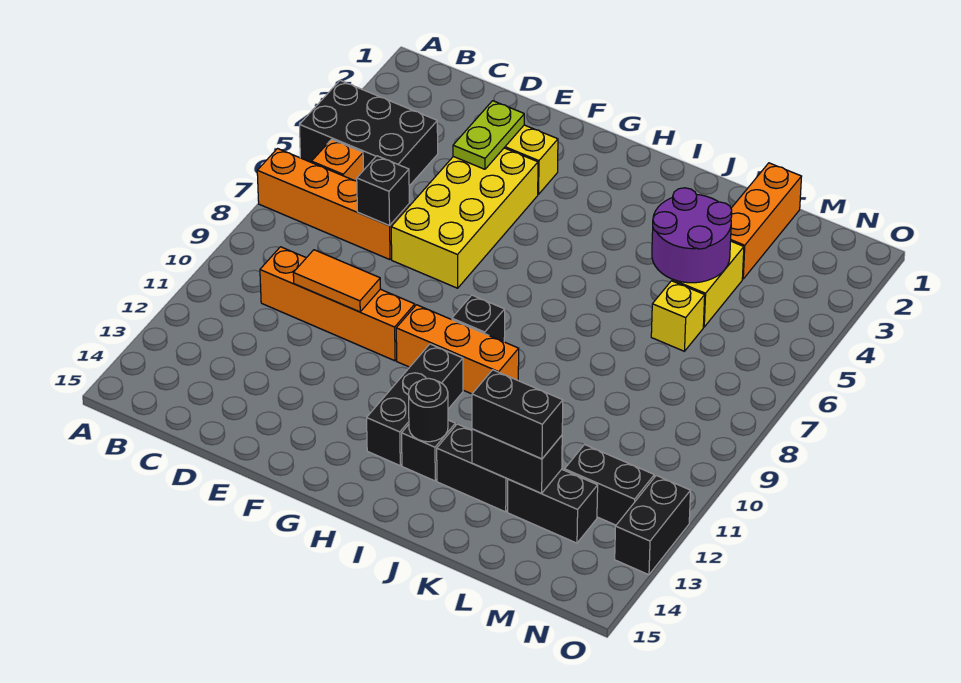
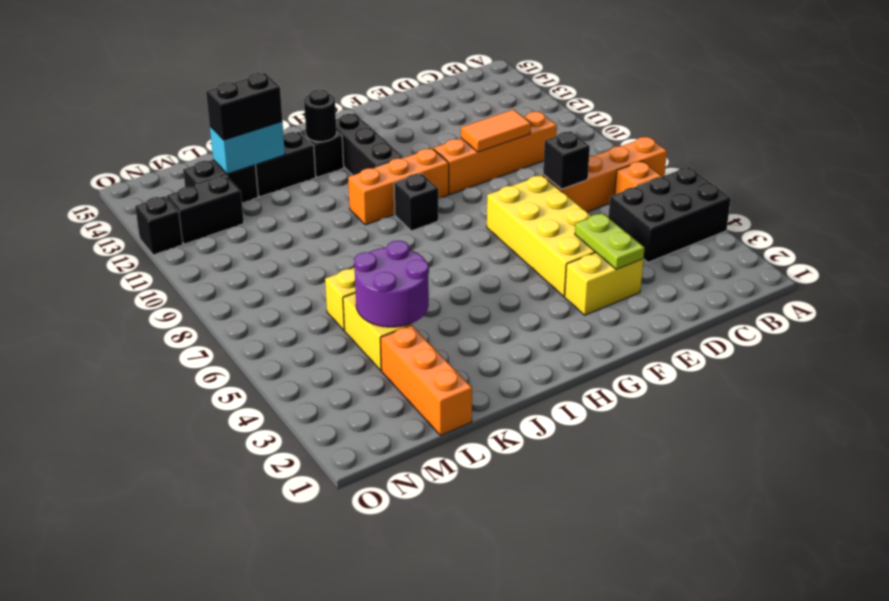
black brick K13:L13 level 2 -> cyan brick K13:L13 level 2
black brick O12:O13 level 1 -> black brick O12 level 1

